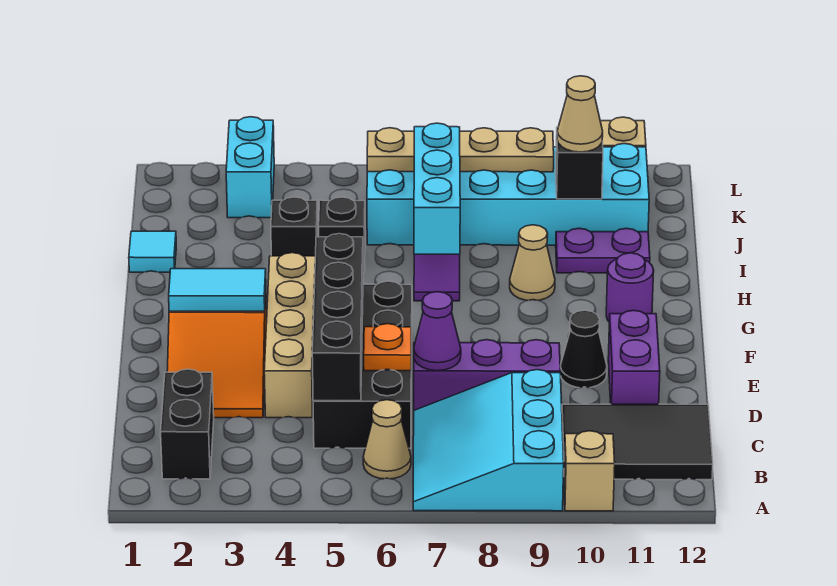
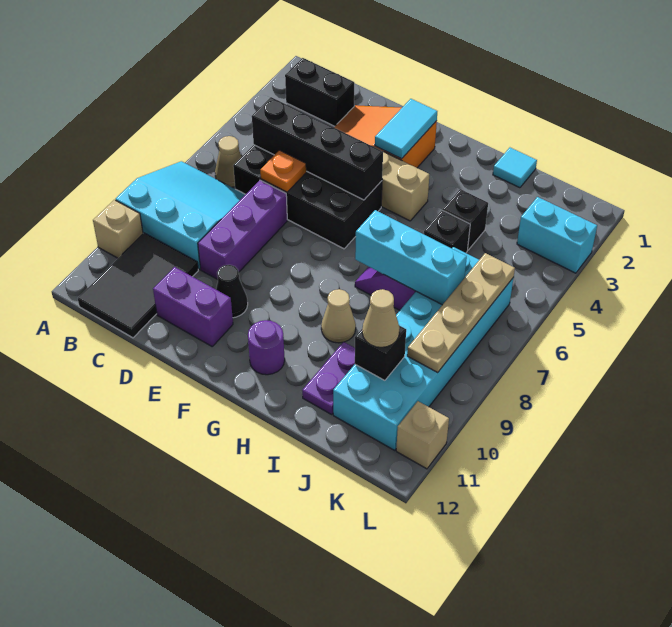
purple cone D7 level 2 -> none

